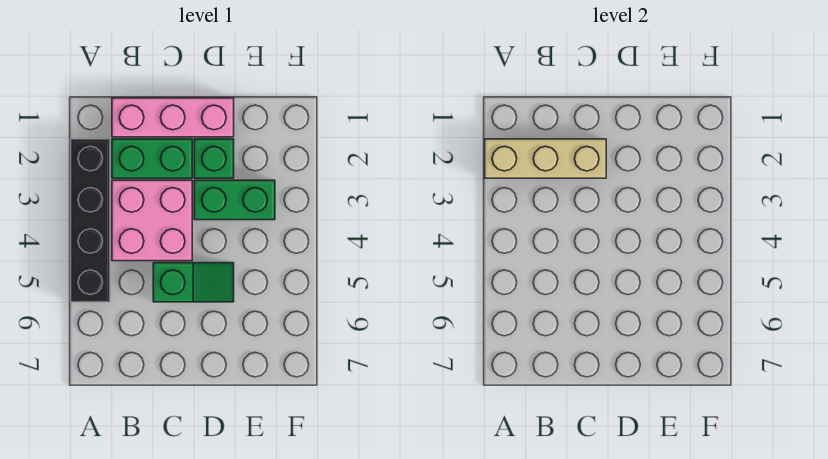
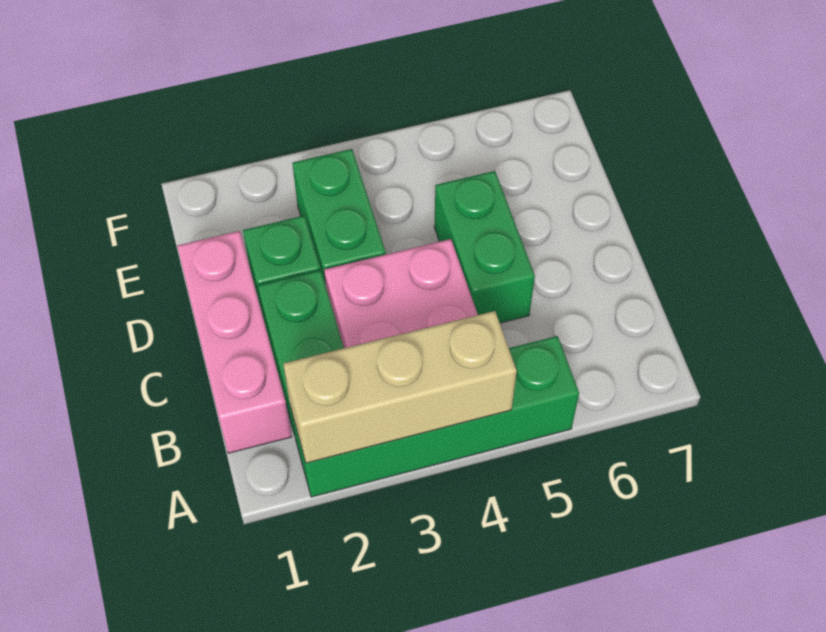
black brick A2:A5 level 1 -> green brick A2:A5 level 1
tan brick A2:C2 level 2 -> tan brick A2:A4 level 2
green slope C5:D5 level 1 top C -> green brick C5:D5 level 1

